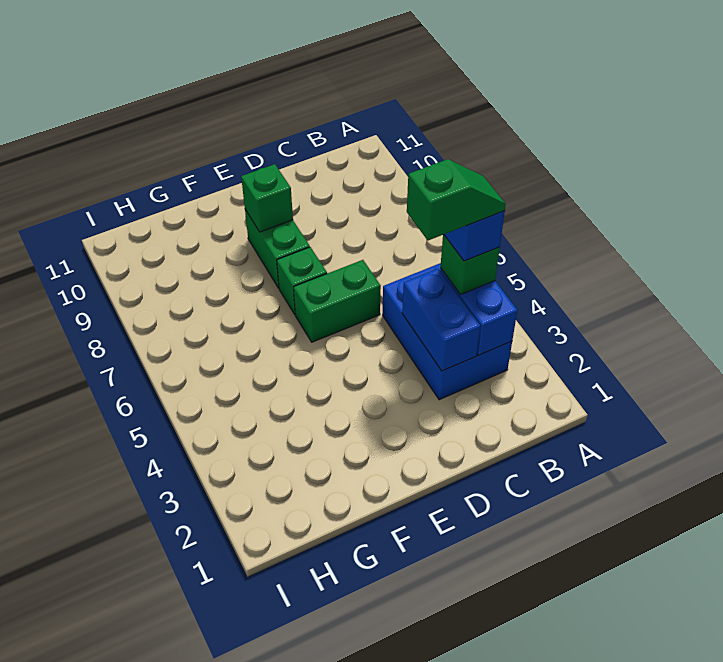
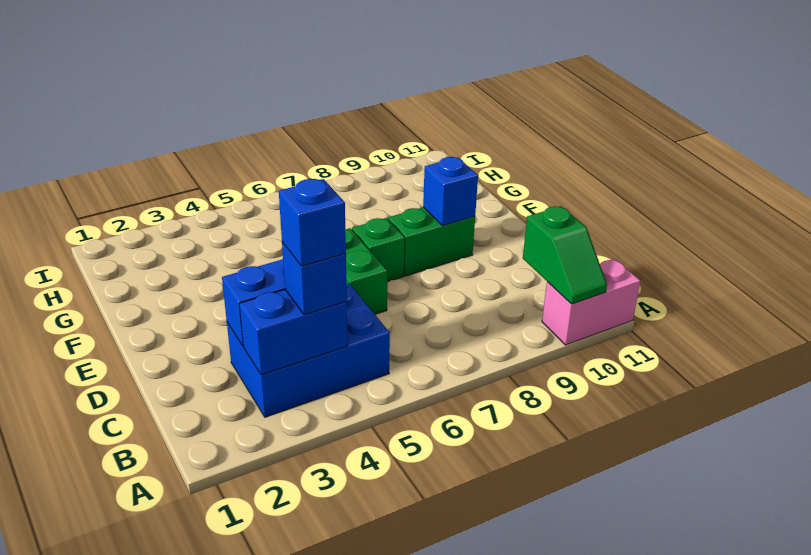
none -> pink brick A10:A11 level 1
green brick B4 level 3 -> blue brick B4 level 3
green slope B4:C4 level 5 top C -> green slope A10:B10 level 2 top B
green brick E9 level 2 -> blue brick E9 level 2

